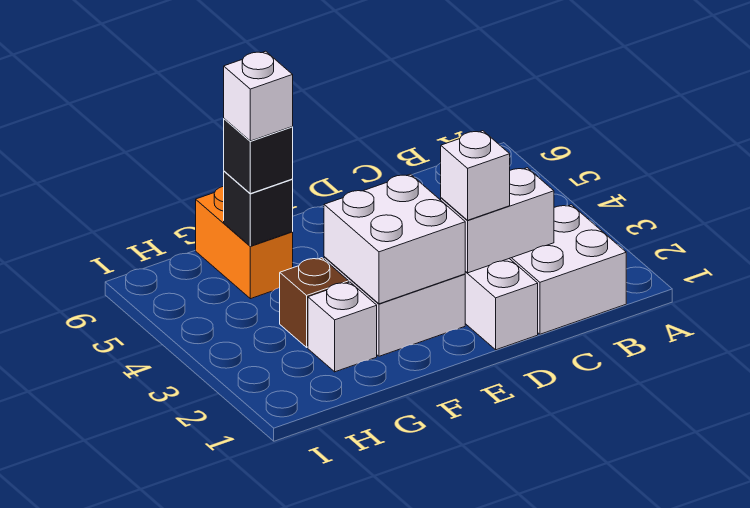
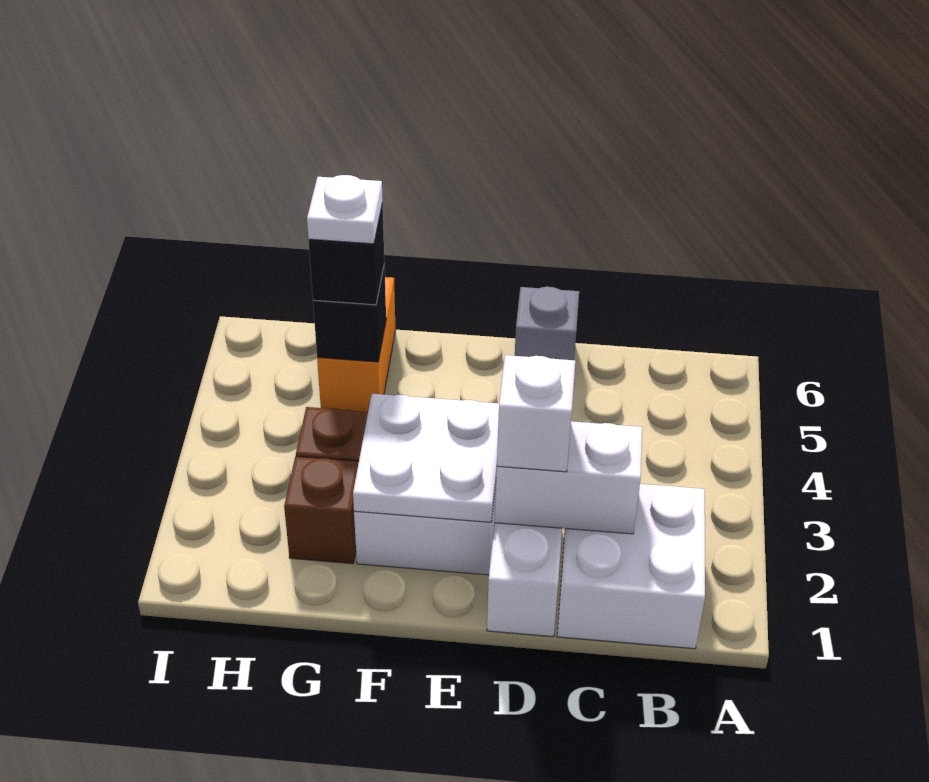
none -> grey brick D6 level 1
white brick E2:F3 level 2 -> white plate E2:F3 level 2
white brick G2 level 1 -> brown brick G2 level 1
white brick G5 level 4 -> white plate G5 level 4

